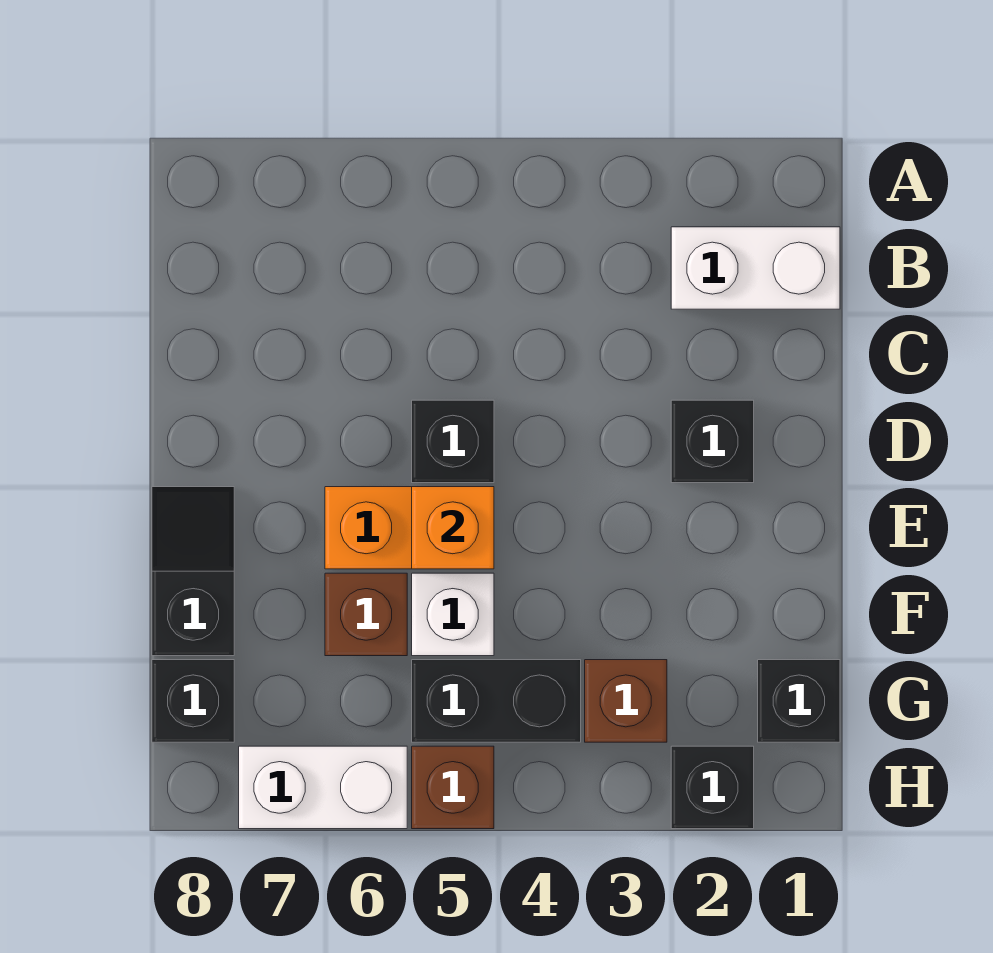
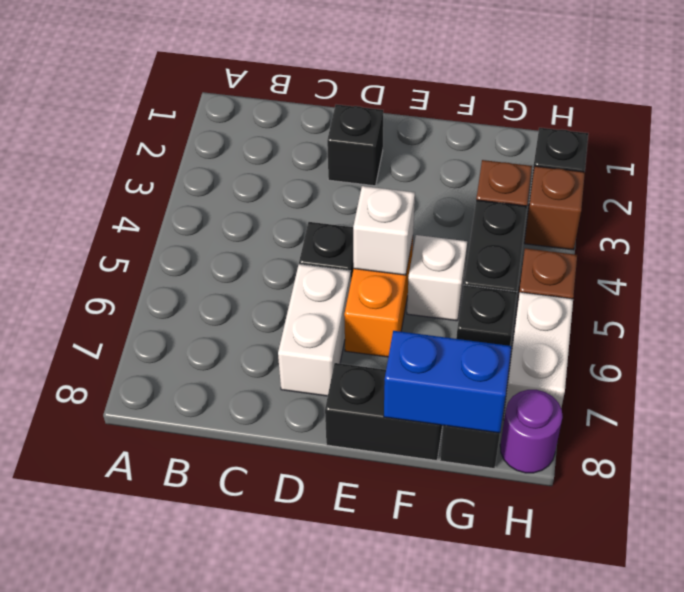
white brick B1:B2 level 1 -> white brick D6:D7 level 1
orange brick E5 level 2 -> white brick E5 level 2
black slope E8:F8 level 1 top F -> black brick E8:F8 level 1
brown brick F6 level 1 -> brown brick H3 level 1
none -> blue brick F8:G8 level 2
black brick G1 level 1 -> black brick G6 level 1
none -> purple round brick H8 level 1

